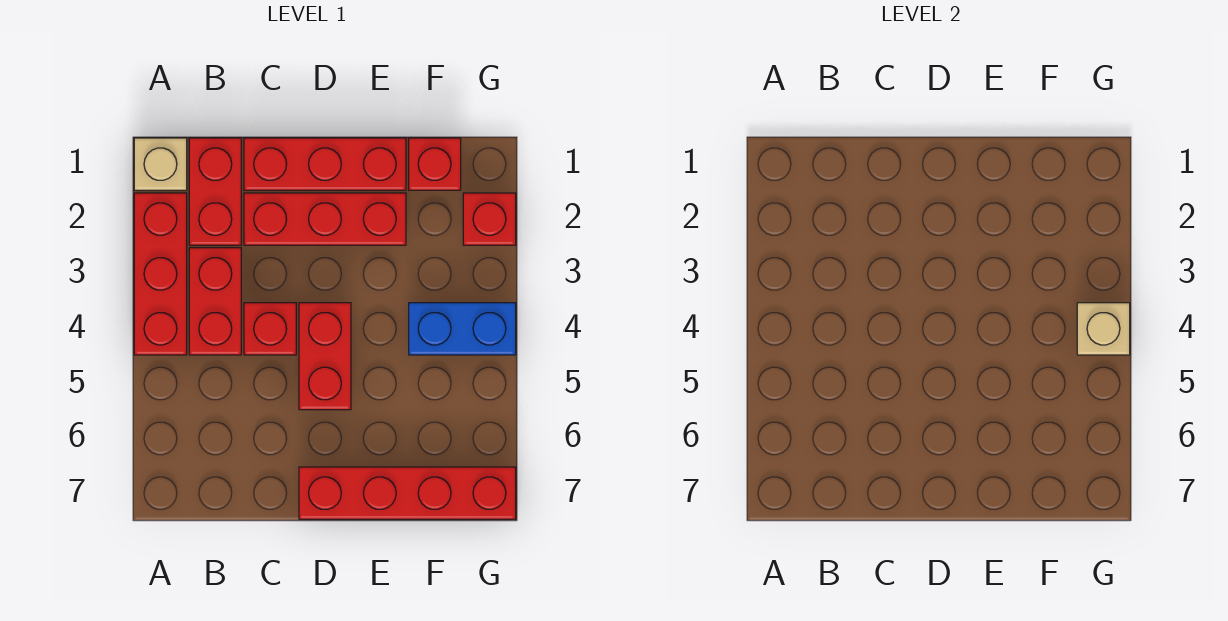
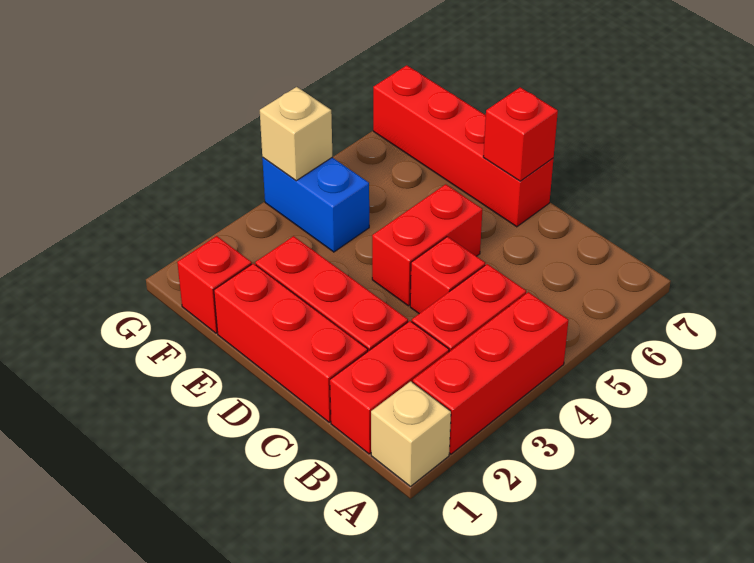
red brick G2 level 1 -> red brick D7 level 2

